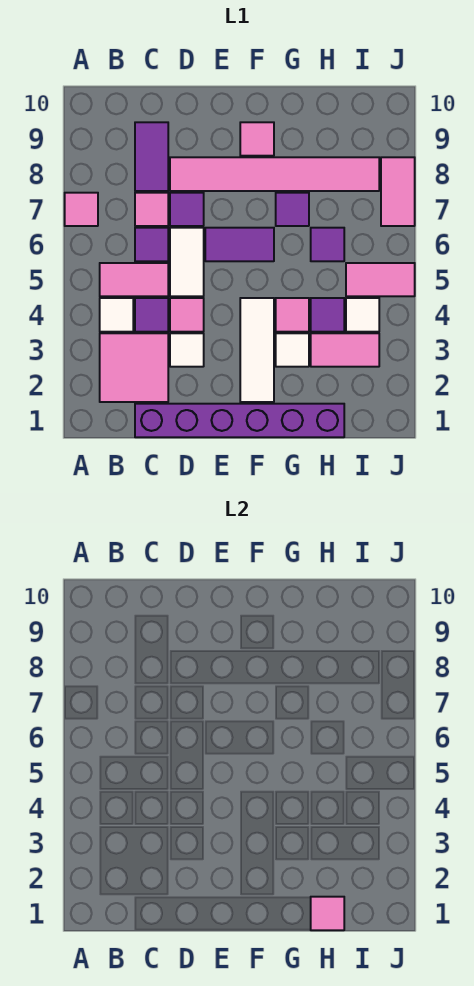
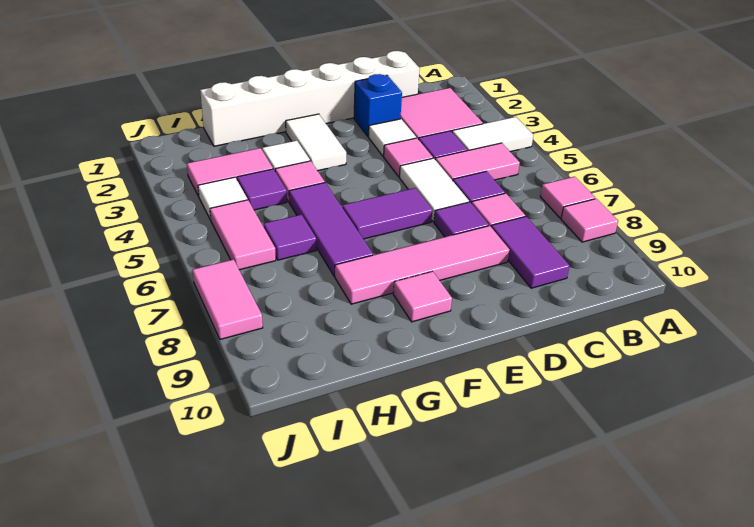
white tile B4 level 1 -> white tile A4:B4 level 1
purple brick C1:H1 level 1 -> white brick C1:H1 level 1
none -> blue brick D2 level 1
pink tile D8:I8 level 1 -> pink tile D8:G8 level 1
white tile F2:F4 level 1 -> white tile F2:F3 level 1
purple tile G7 level 1 -> purple tile G5:G7 level 1
pink tile H1 level 2 -> pink tile A8 level 1
pink tile I5:J5 level 1 -> pink tile I5:I6 level 1

